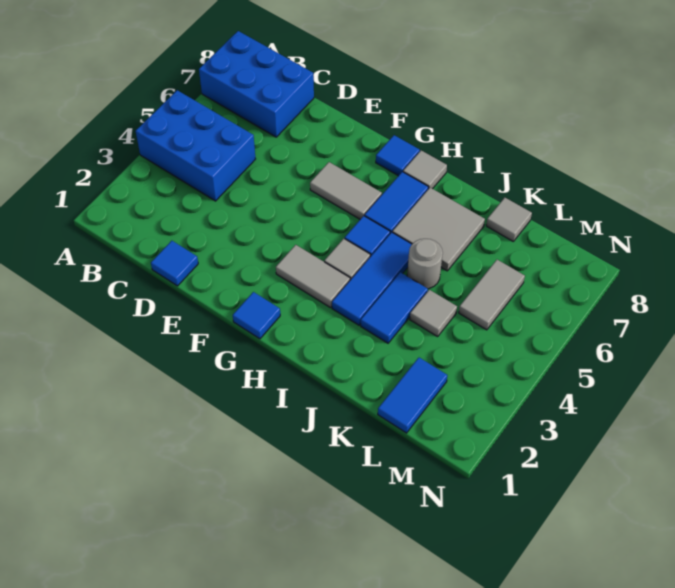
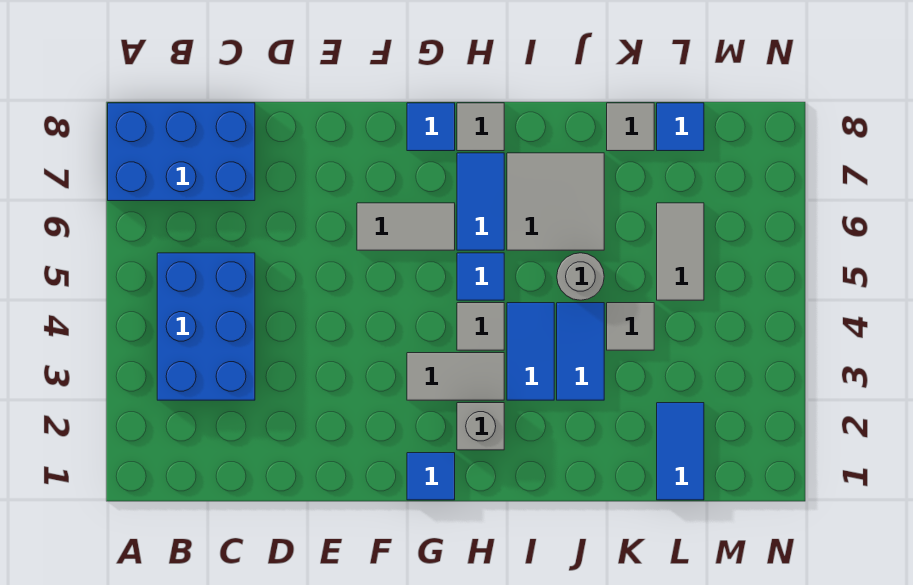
blue brick A4:C5 level 1 -> blue brick B3:C5 level 1
blue tile D1 level 1 -> blue tile L8 level 1
none -> grey brick H2 level 1
blue tile I3:I5 level 1 -> blue tile I3:I4 level 1

